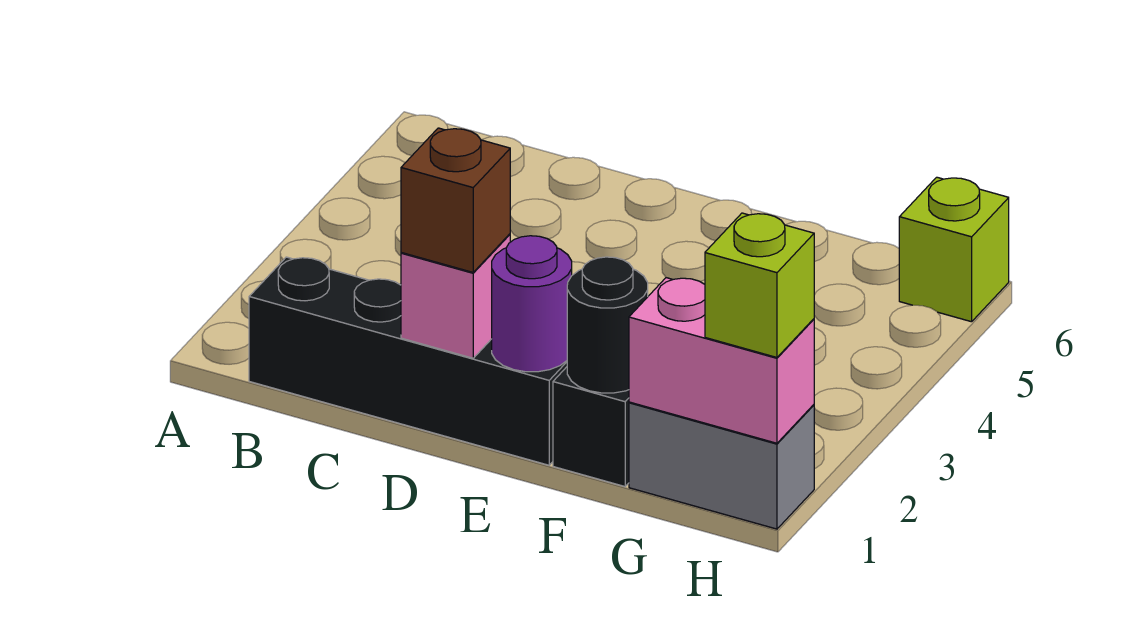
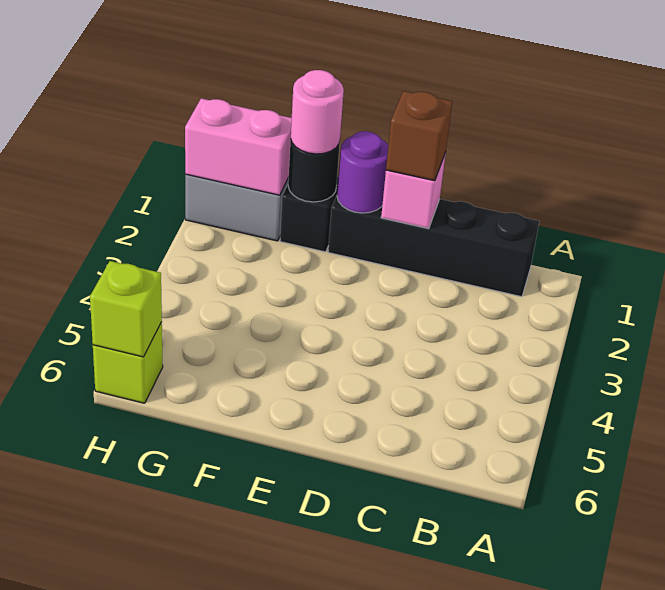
none -> pink round brick F1 level 3
lime brick H1 level 3 -> lime brick H6 level 2

